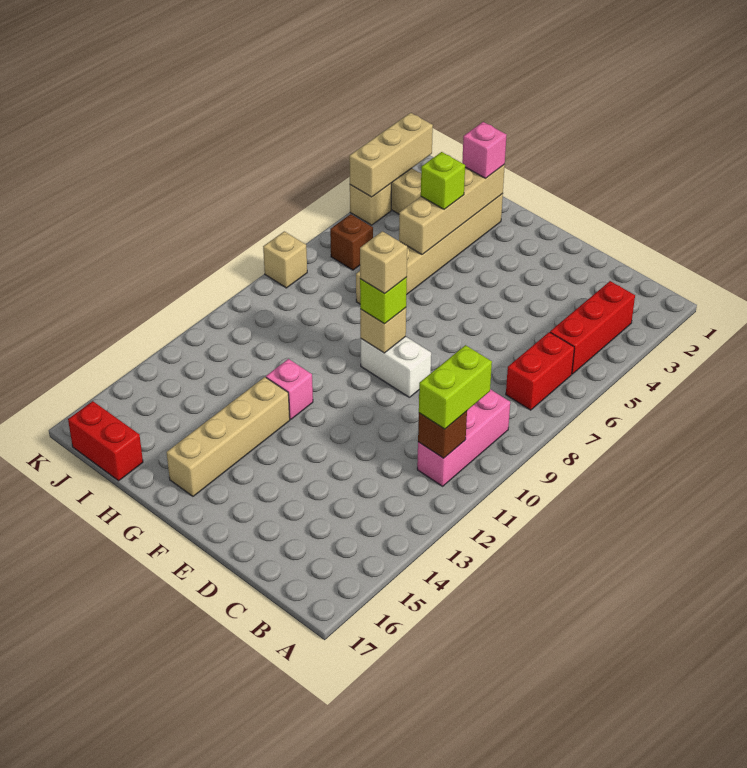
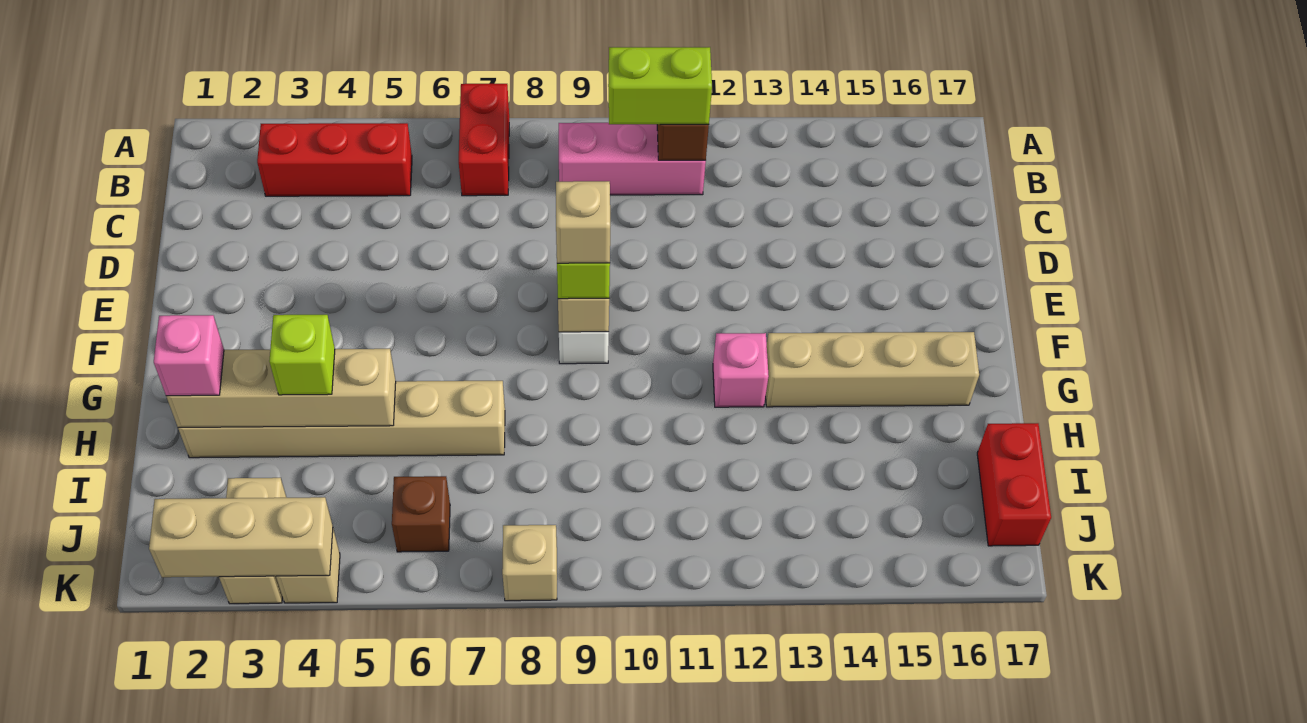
red brick B6:B7 level 1 -> red brick A7:B7 level 1

